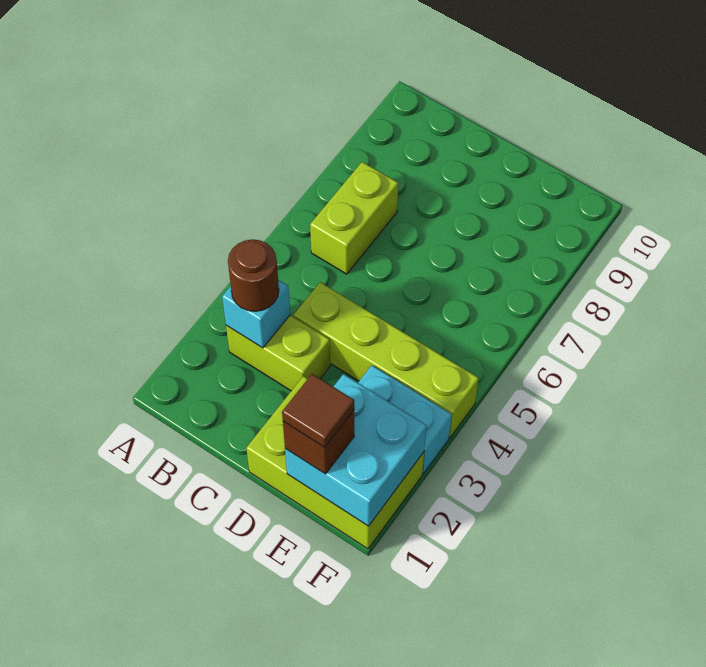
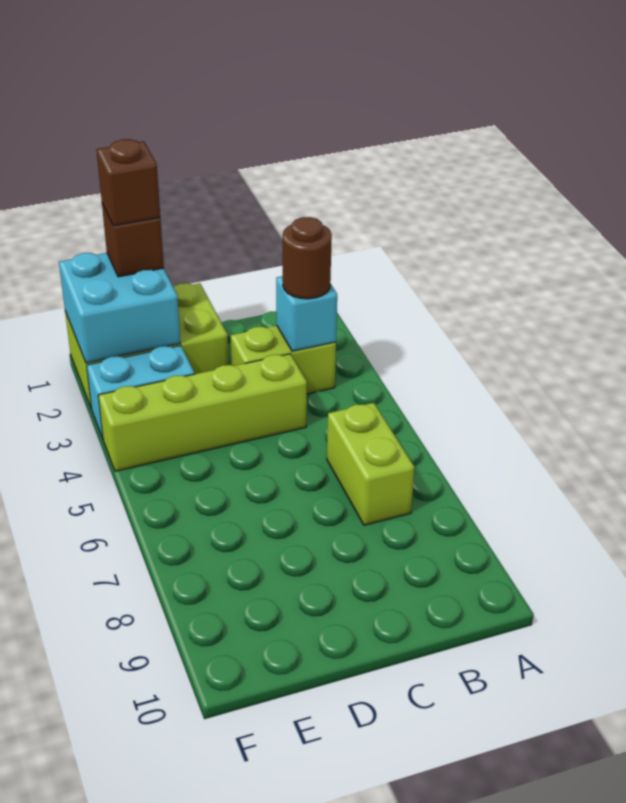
brown tile E1 level 4 -> brown brick E1 level 4

